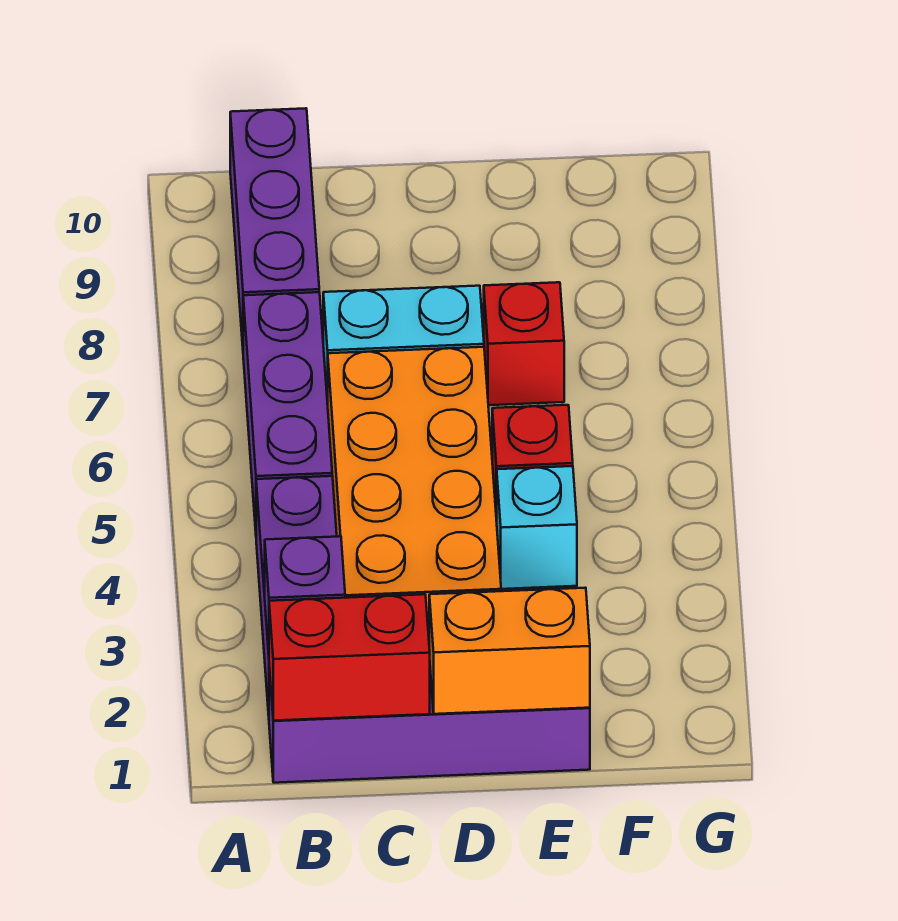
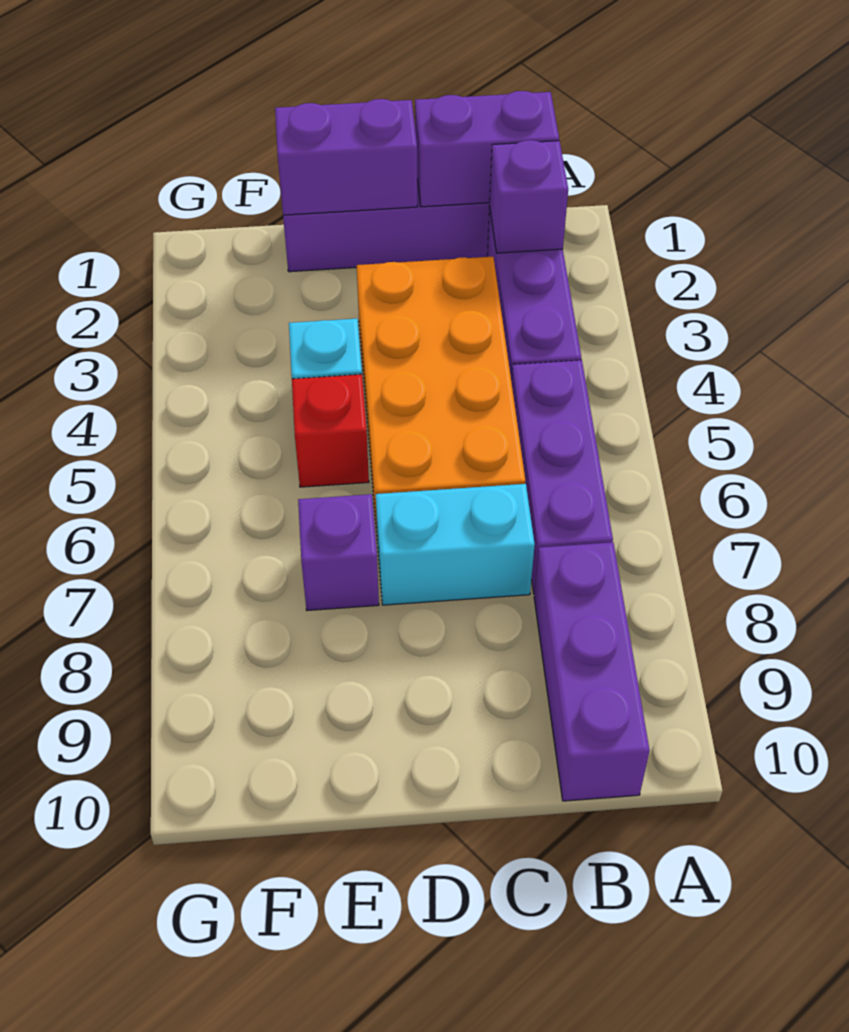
red brick B1:C1 level 2 -> purple brick B1:C1 level 2
orange brick D1:E1 level 2 -> purple brick D1:E1 level 2
red brick E7 level 1 -> purple brick E7 level 1

